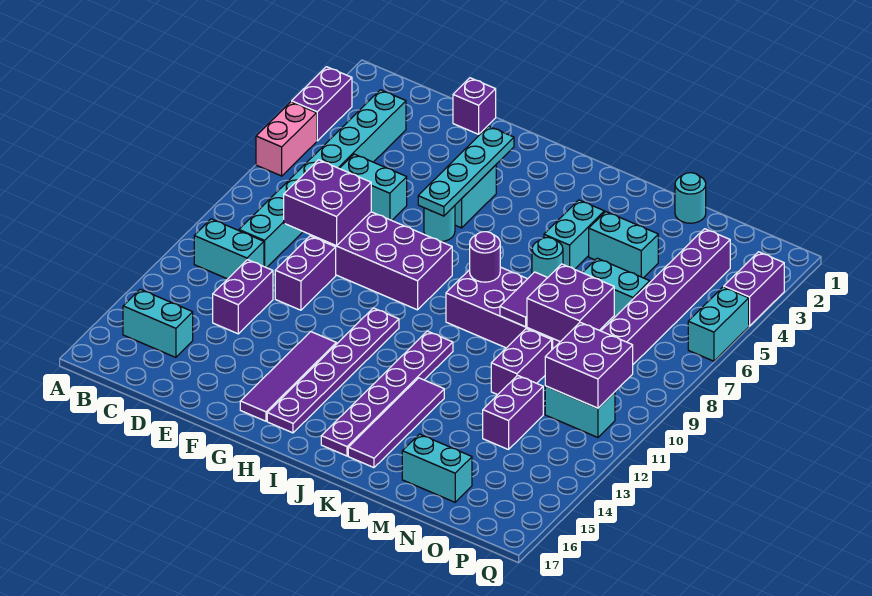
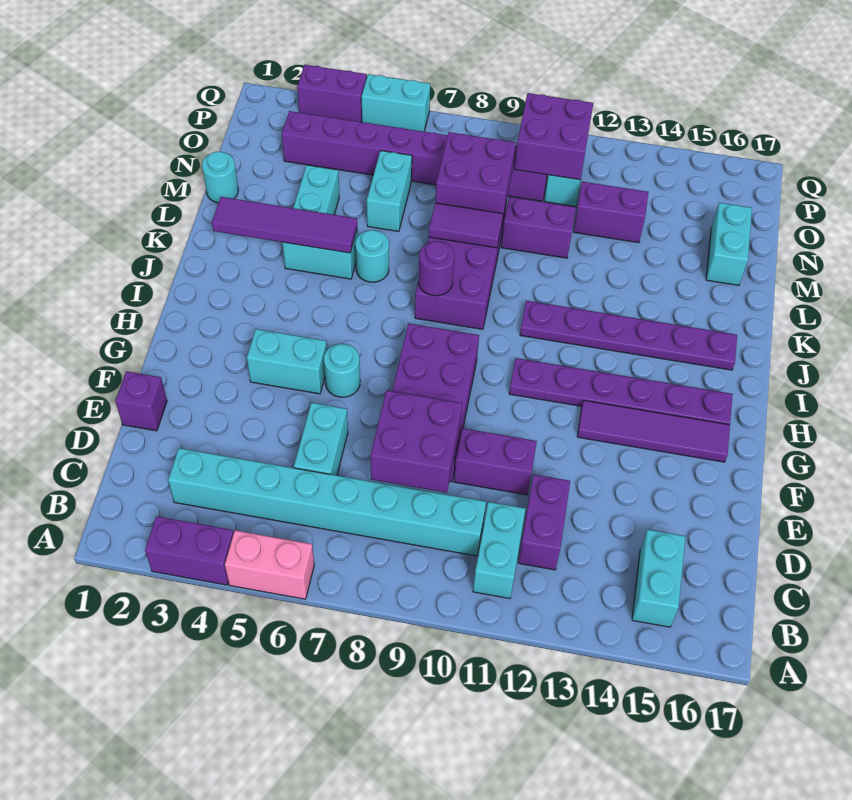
purple brick D12:D13 level 1 -> purple brick C12:D12 level 1
cyan plate G3:G6 level 2 -> none
purple tile K13:K16 level 1 -> purple tile K2:K5 level 2

